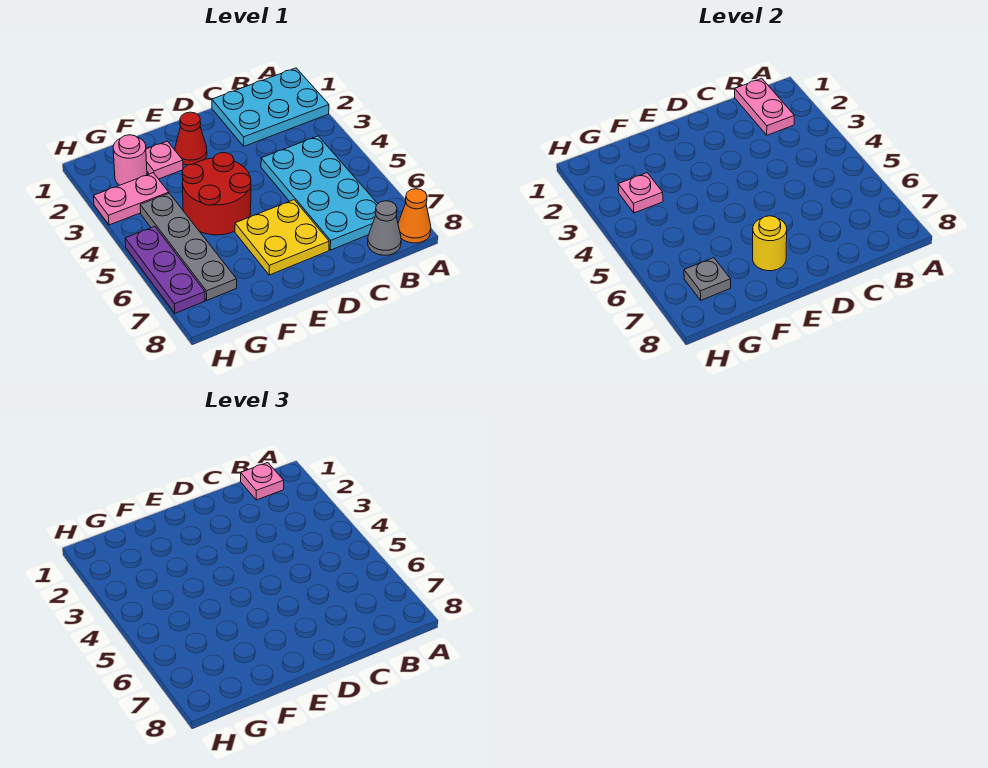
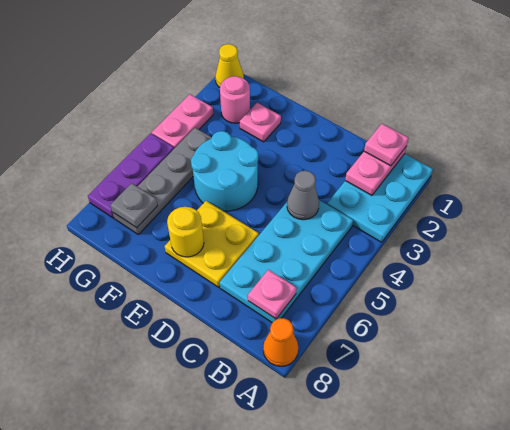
cyan plate A1:C2 level 1 -> cyan plate A1:B3 level 1
grey cone B8 level 1 -> grey cone C4 level 2
red cone E2 level 1 -> none
red round brick E4:F5 level 1 -> cyan round brick E4:F5 level 1
pink plate G3:H3 level 1 -> pink plate H3:H4 level 1
pink plate G3 level 2 -> pink plate B7 level 2
none -> yellow cone H1 level 1

